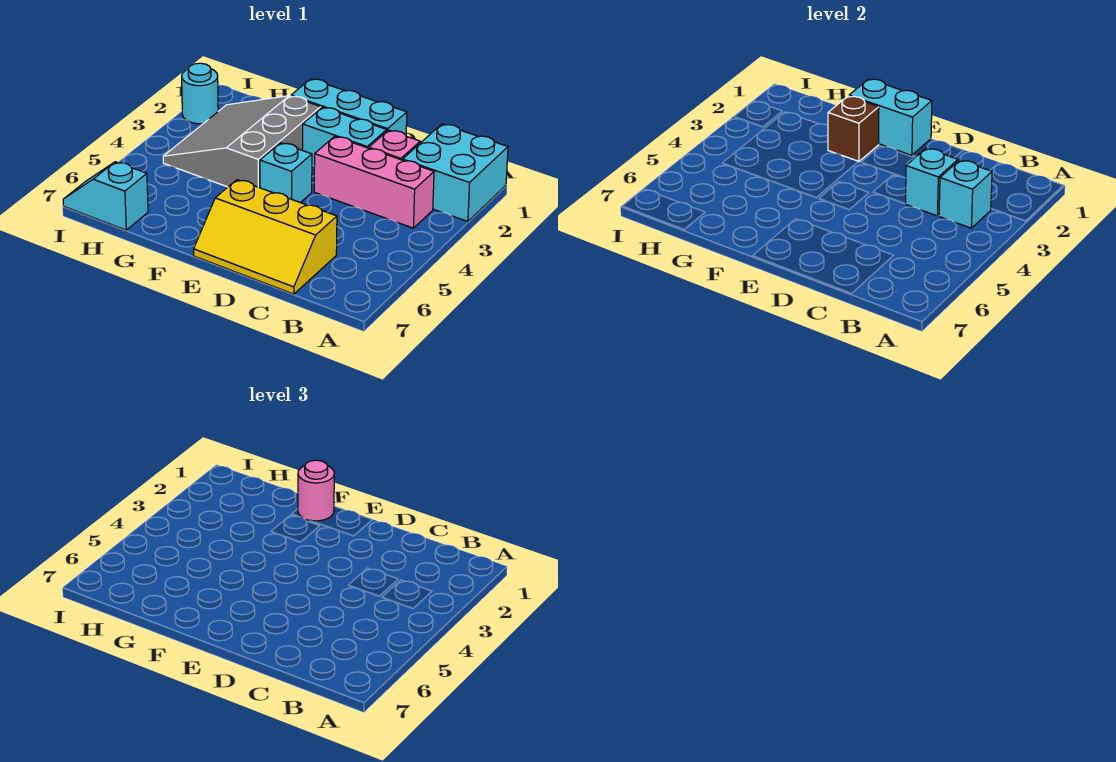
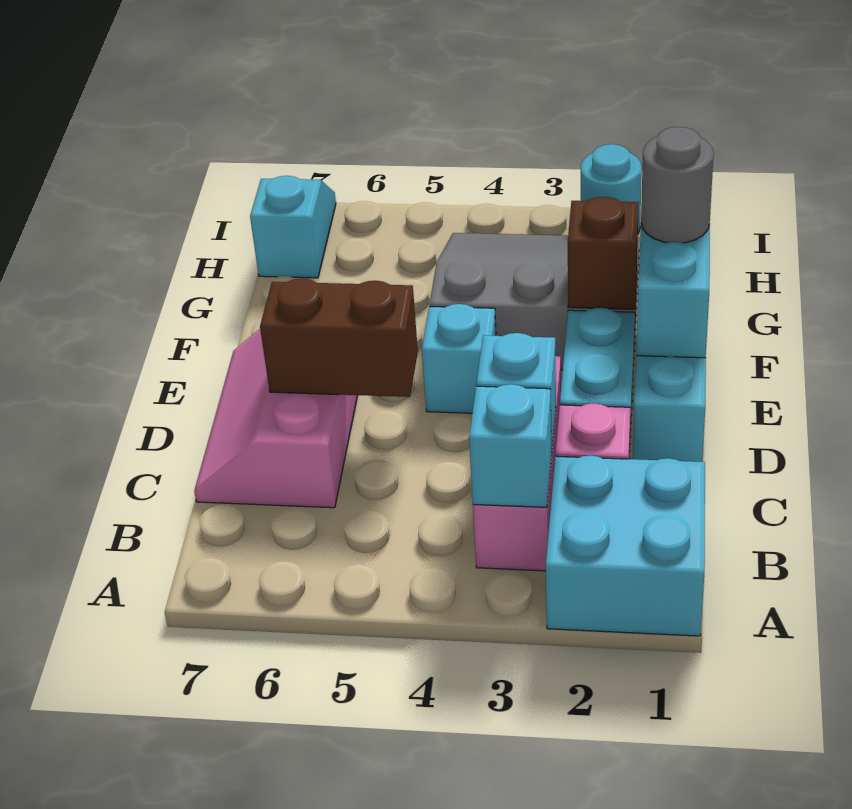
yellow slope C6:E7 level 1 top 6 -> pink slope C6:E7 level 1 top 6
none -> brown brick D5:D6 level 2
pink round brick F1 level 3 -> grey round brick F1 level 3

